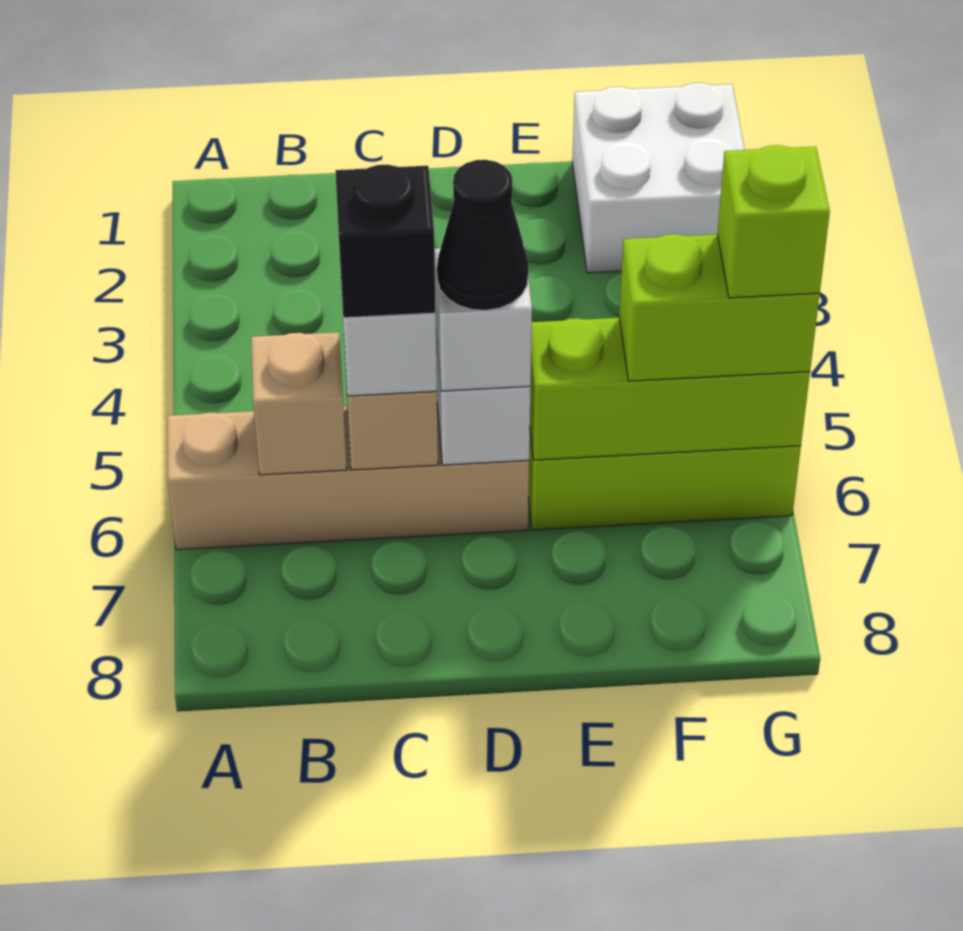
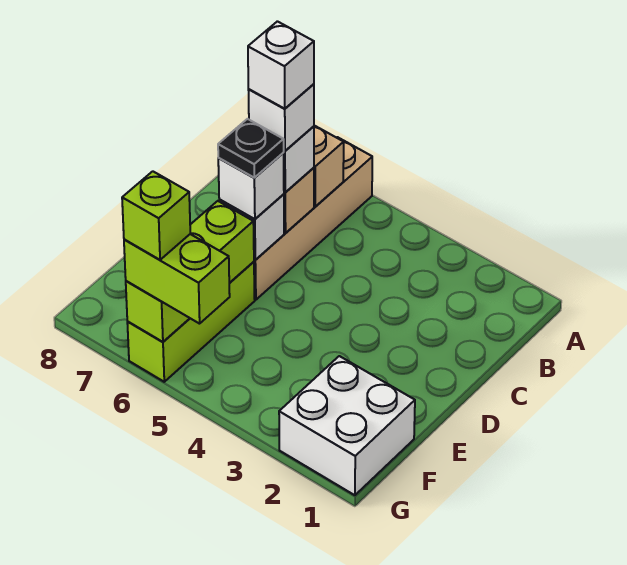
black brick C6 level 4 -> white brick C6 level 4
none -> white brick C6 level 5
black cone D6 level 4 -> black plate D6 level 4
lime brick F6:G6 level 3 -> lime brick G5:G6 level 3

